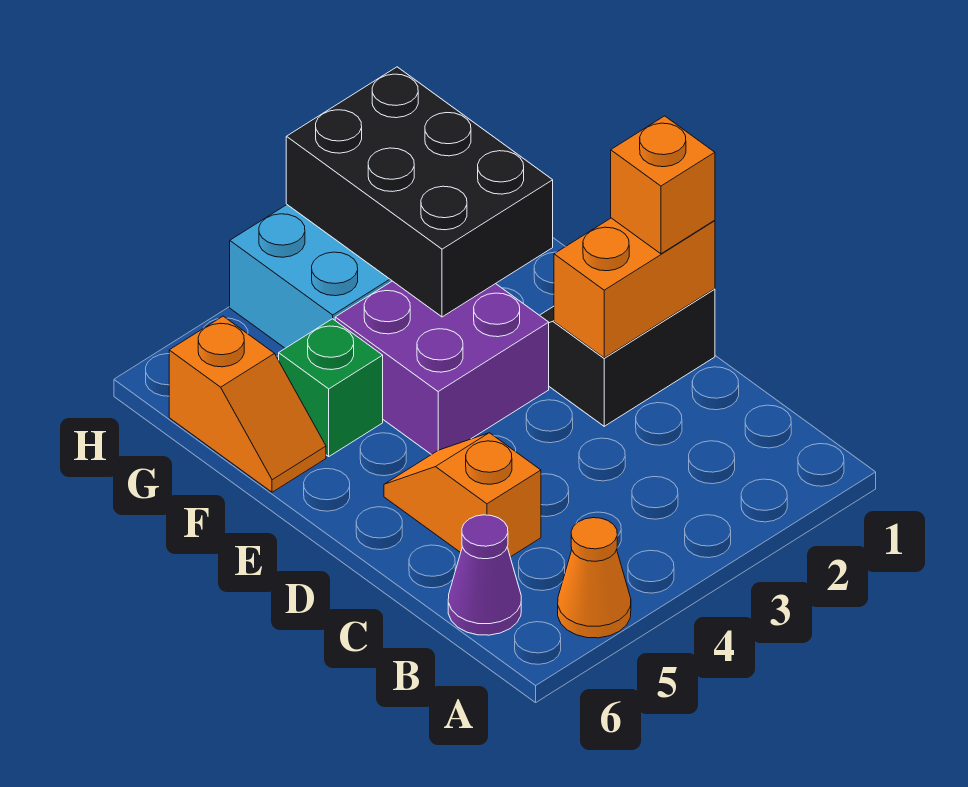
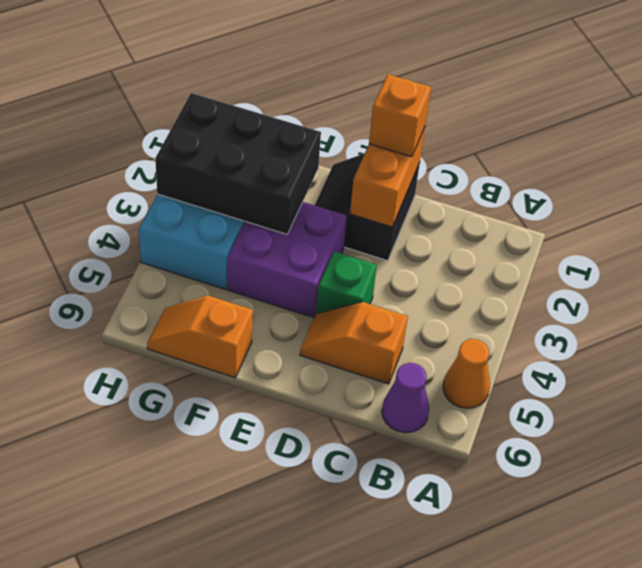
green brick F5 level 1 -> green brick D4 level 1
orange slope F6:G6 level 1 top G -> orange slope F6:G6 level 1 top F

